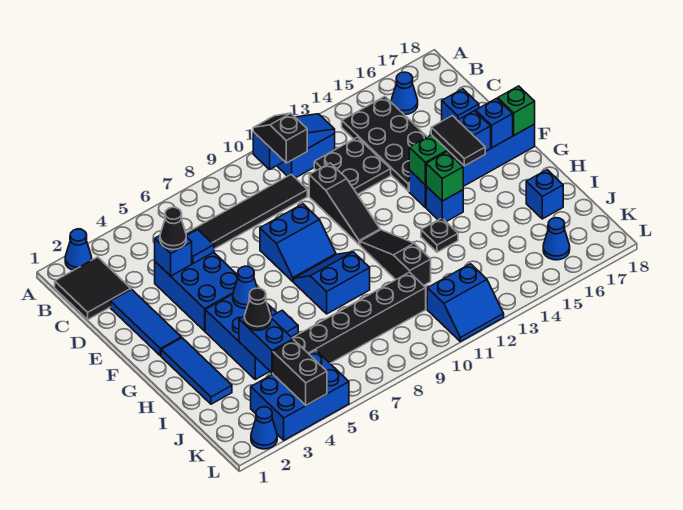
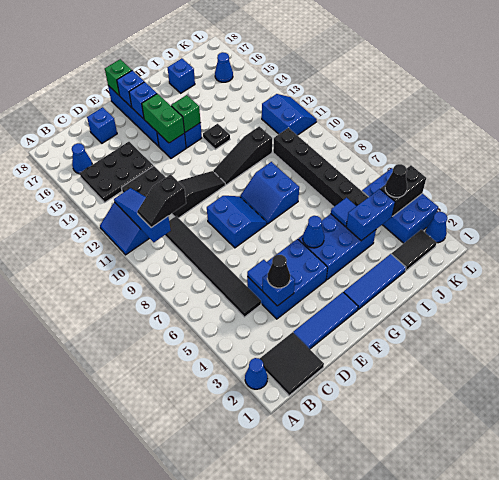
black plate B14:E15 level 1 -> black plate B14:D15 level 1
black tile F15:G15 level 3 -> black tile J2:K2 level 1
black cone I4 level 3 -> black cone K4 level 3

